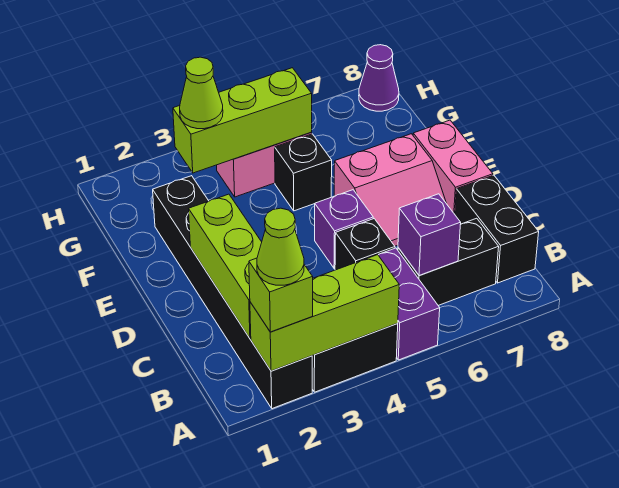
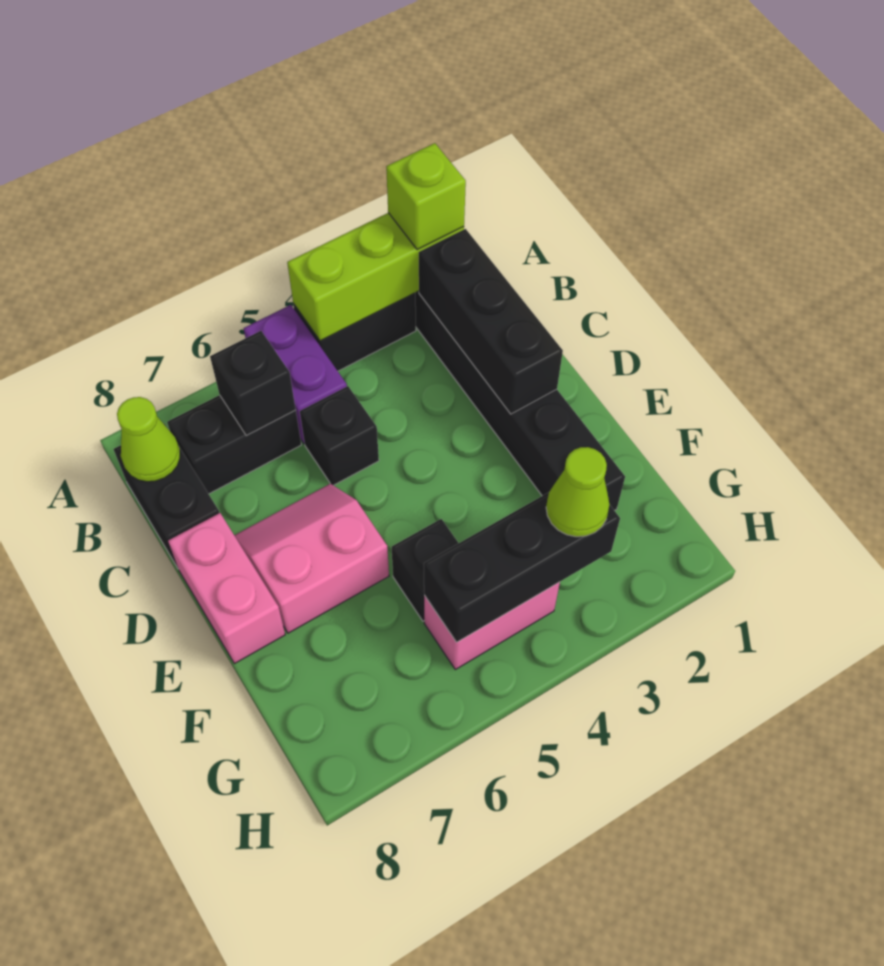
lime cone A2 level 4 -> lime cone B8 level 2
lime brick B2:D2 level 2 -> black brick B2:D2 level 2
purple brick B6 level 2 -> black brick B6 level 2
purple brick D5 level 1 -> none
lime brick G3:G5 level 2 -> black brick G3:G5 level 2
purple cone H8 level 1 -> none

